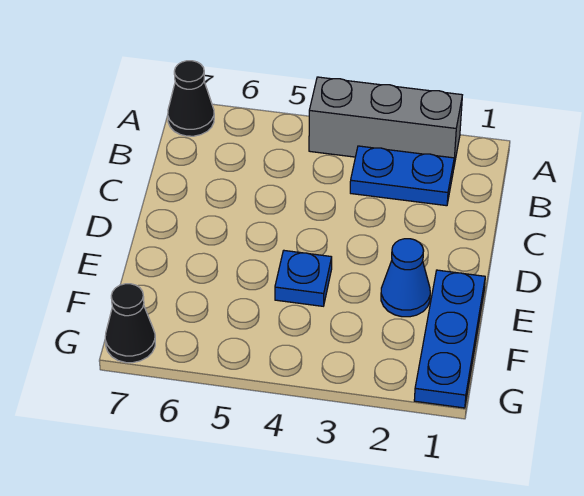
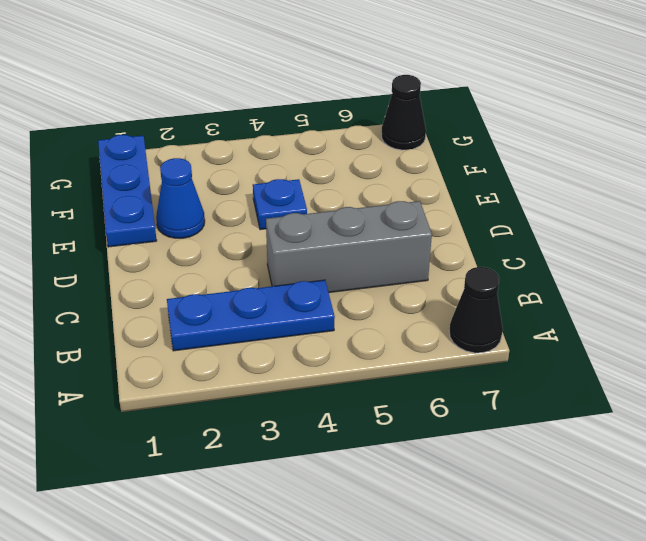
grey brick A2:A4 level 1 -> grey brick C4:C6 level 1
blue plate B2:B3 level 1 -> blue plate B2:B4 level 1

